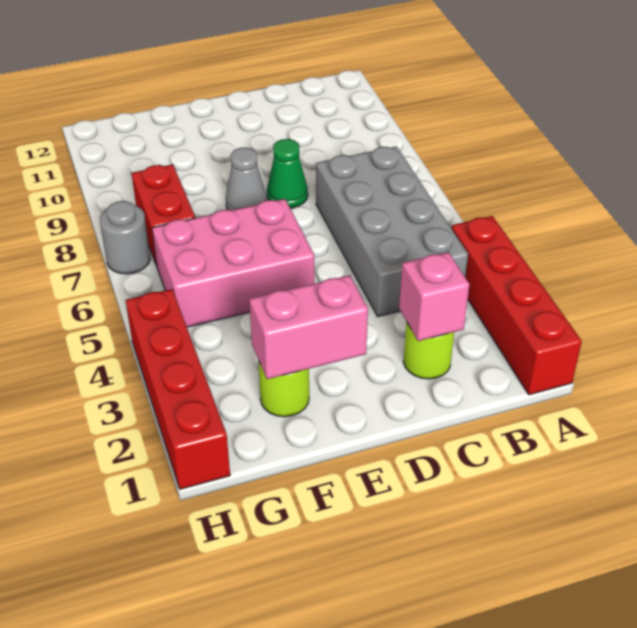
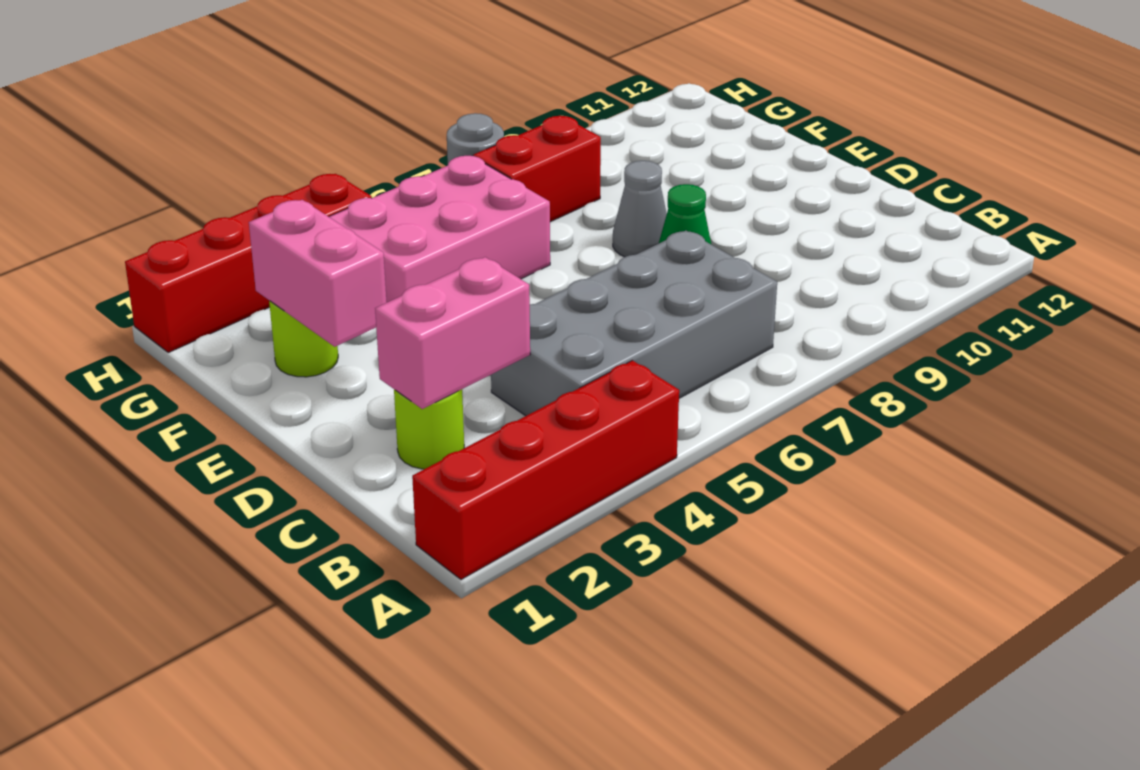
pink brick C2 level 2 -> pink brick C2:C3 level 2
pink brick E5:G6 level 1 -> pink brick F4:G6 level 1

